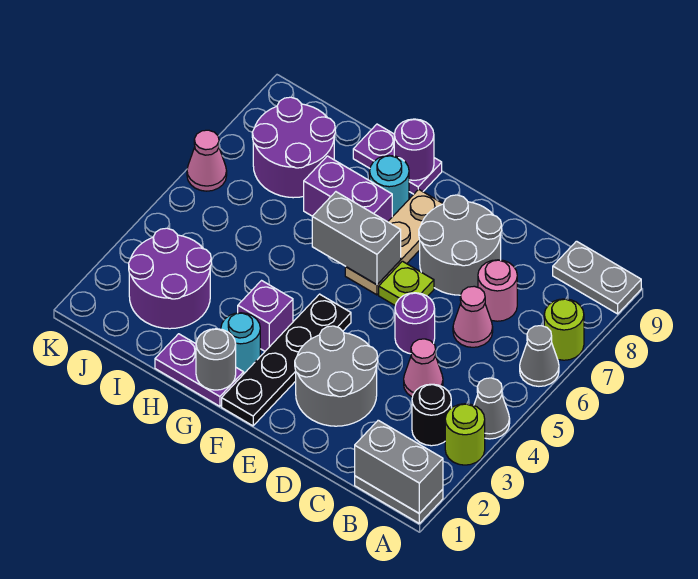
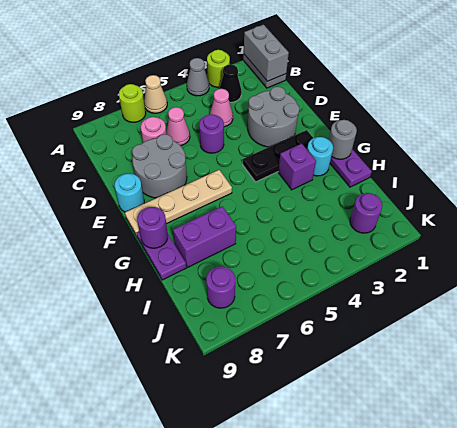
grey cone A6 level 1 -> tan cone A6 level 1
grey plate A9:B9 level 1 -> none
black round brick B3 level 1 -> black cone B3 level 1
lime plate E6 level 1 -> none
black plate F1:F4 level 1 -> black plate F2:F4 level 1
tan plate F6:F8 level 1 -> tan plate F6:F9 level 1
grey brick F6:G6 level 2 -> none
purple brick G7:H7 level 1 -> purple brick H7:H8 level 1
cyan round brick G8 level 1 -> cyan round brick E9 level 1
purple round brick I2:J3 level 1 -> purple round brick J2 level 1
purple round brick I7:J8 level 1 -> purple round brick J8 level 1
pink cone K6 level 1 -> none

